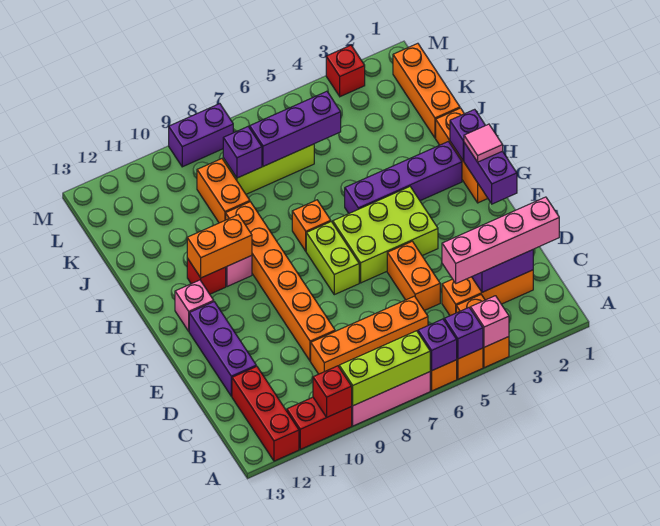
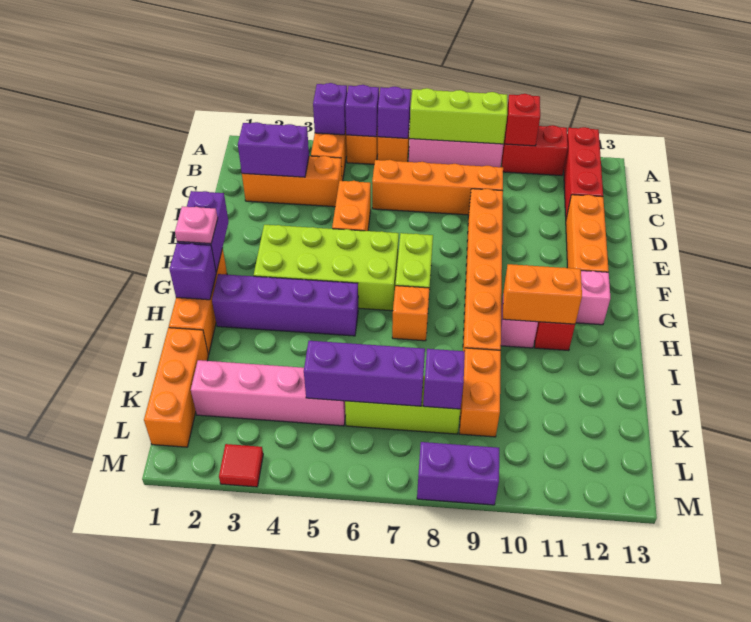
pink brick A4 level 2 -> purple brick A4 level 2
pink brick C1:C4 level 3 -> pink brick K2:K5 level 1
purple brick D12:F12 level 1 -> orange brick D12:F12 level 1
lime brick F4:G6 level 1 -> lime brick F3:G6 level 1
pink tile G1 level 3 -> pink plate G1 level 3
red brick M3 level 1 -> red tile M3 level 1

